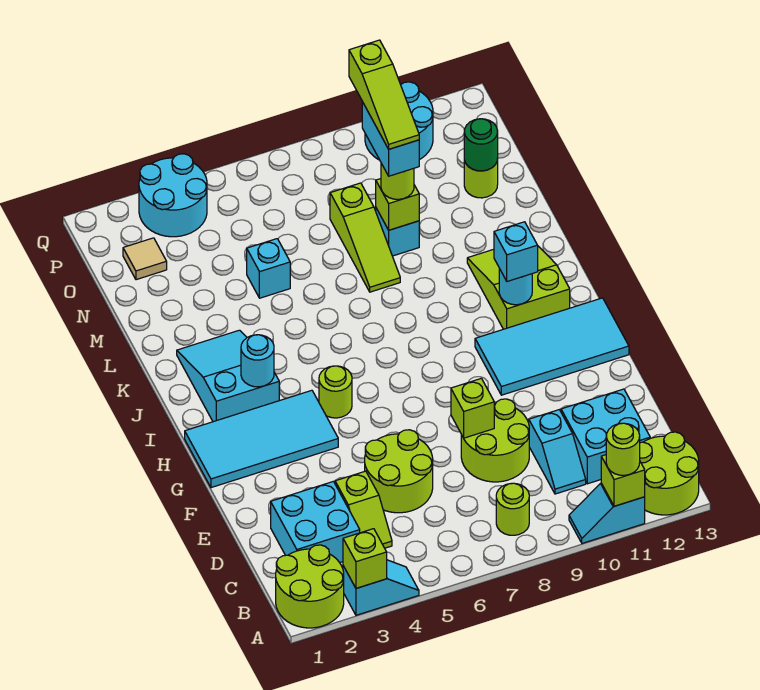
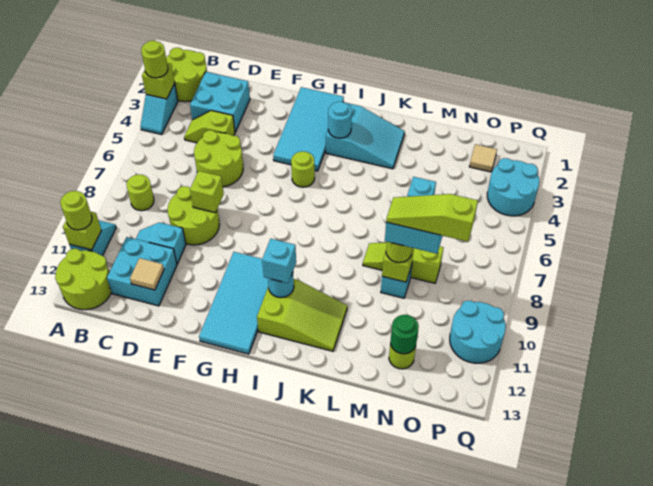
none -> lime round brick A3 level 3
none -> tan tile D12 level 2

